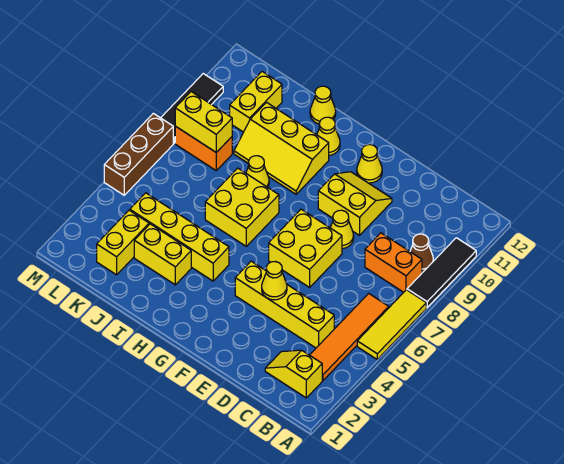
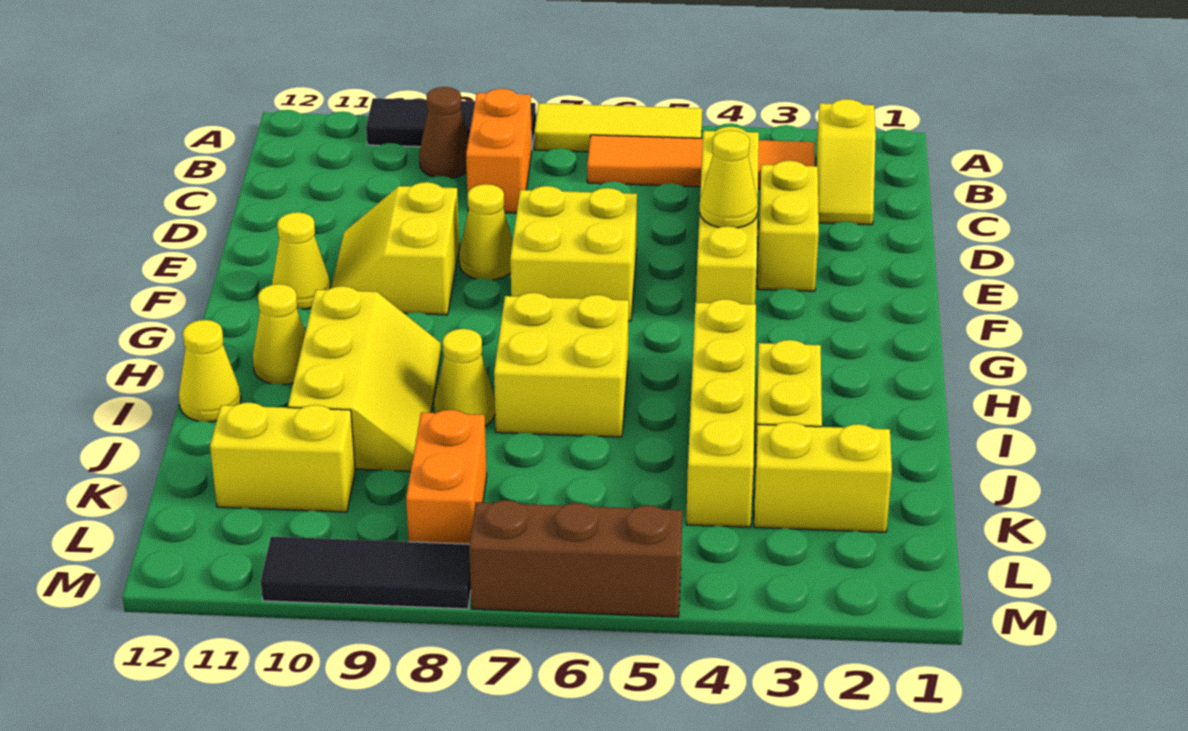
yellow brick K8:L8 level 2 -> yellow brick D3:E3 level 1

